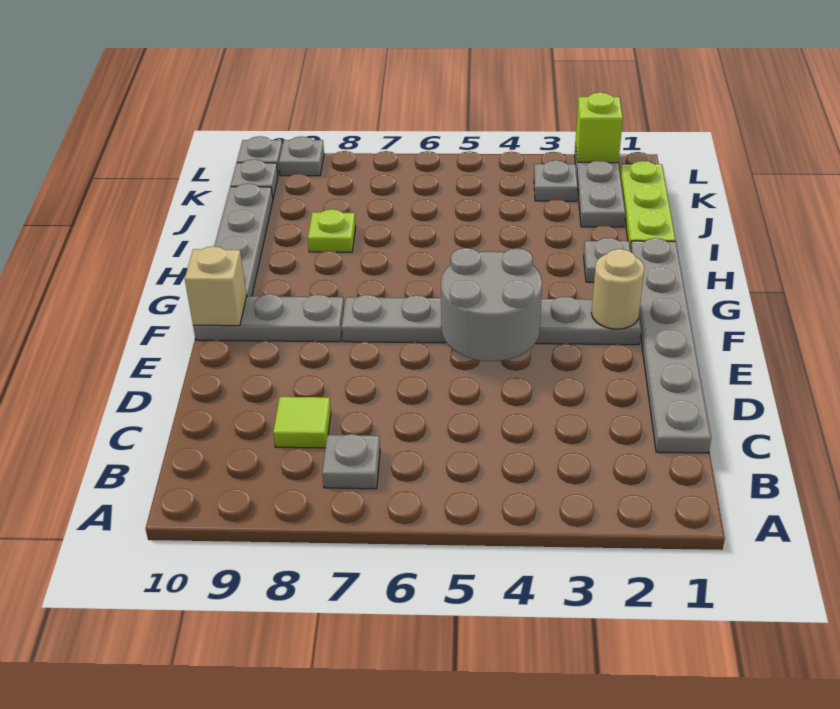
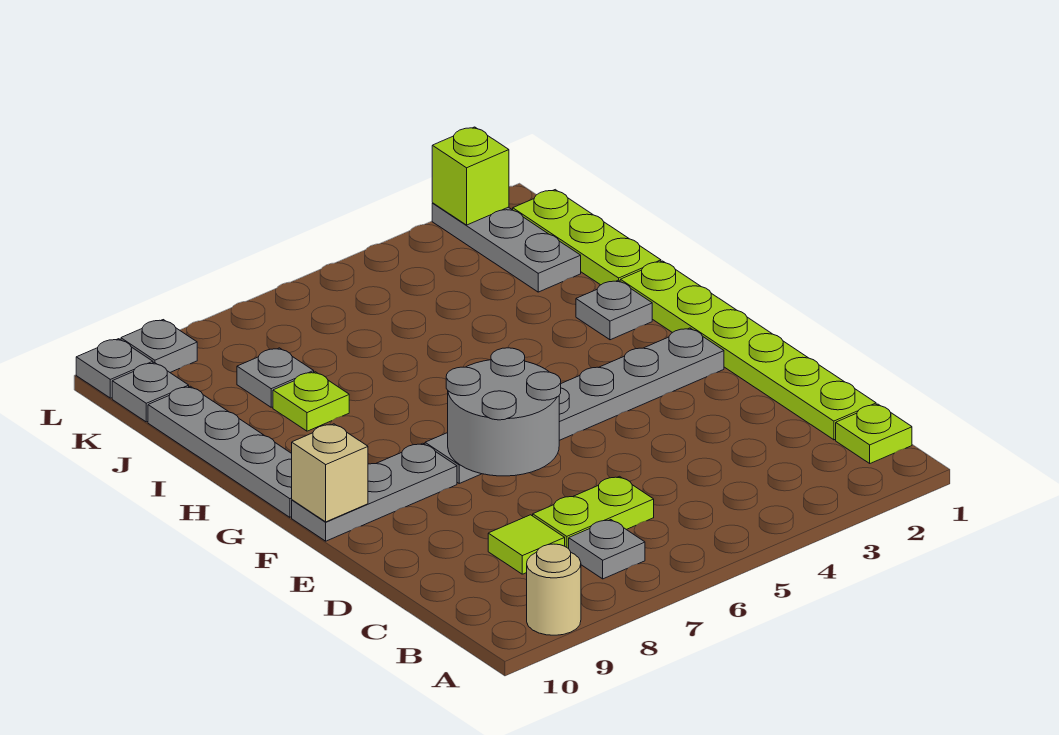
none -> lime plate B1 level 1
grey plate C1:H1 level 1 -> lime plate C1:H1 level 1
none -> lime plate C6:C7 level 1
grey round brick E4:F5 level 2 -> grey round brick E6:F7 level 2
tan round brick F2 level 2 -> tan round brick A9 level 1
grey plate K3 level 1 -> grey plate J8 level 1

